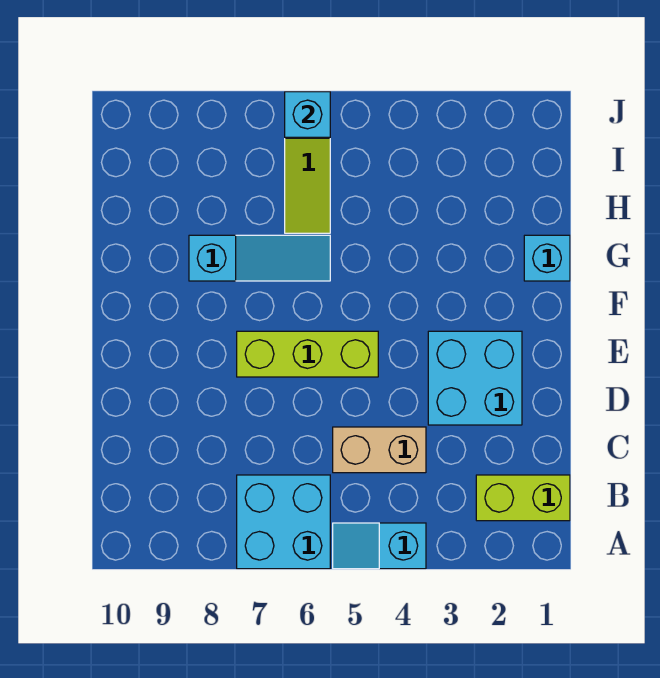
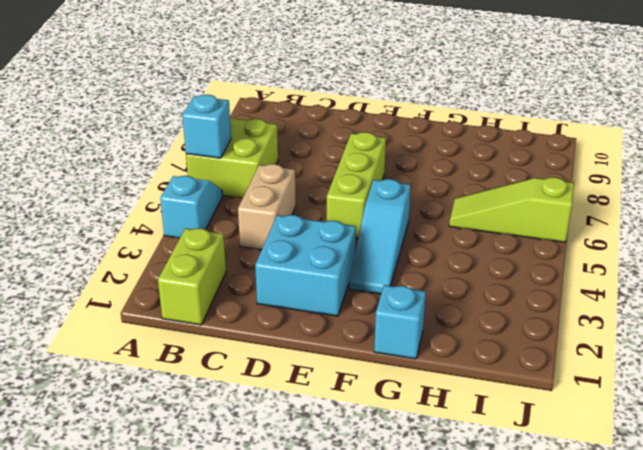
cyan brick A6:B7 level 1 -> lime brick A6:B7 level 1
cyan slope G6:G8 level 1 top 8 -> cyan slope F3:F5 level 1 top 5
cyan brick J6 level 2 -> cyan brick A6 level 2

